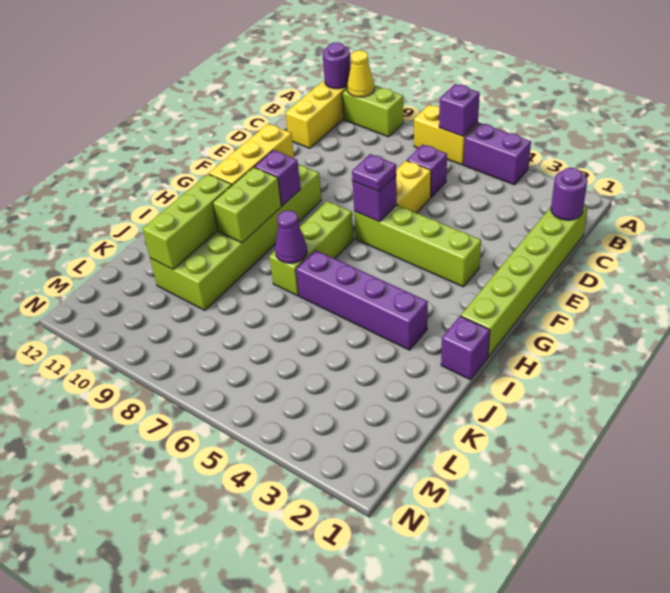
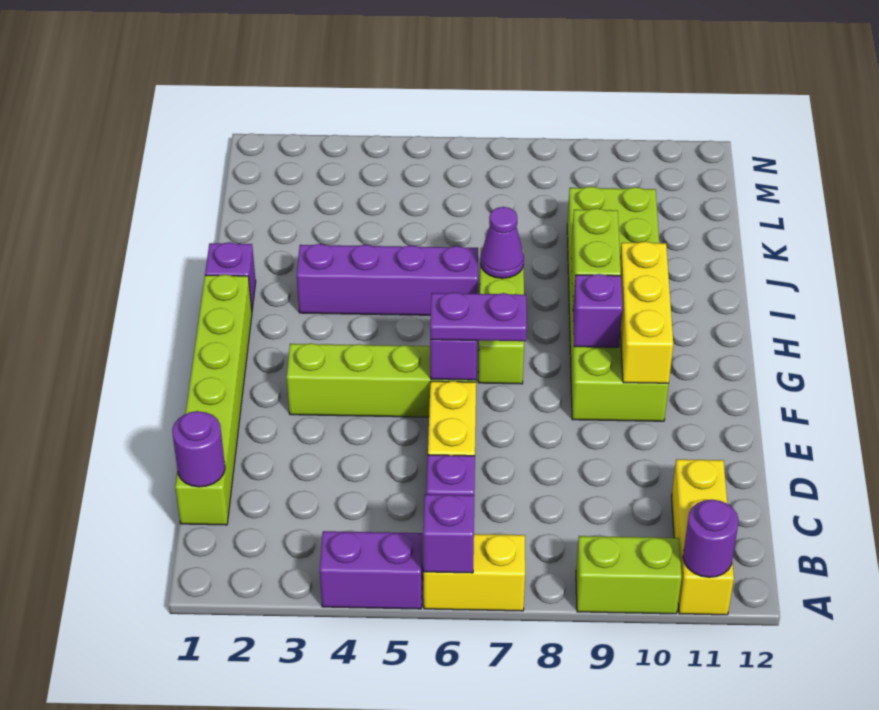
yellow cone A10 level 2 -> none
purple plate F6 level 3 -> purple plate F6:F7 level 3
lime brick I10:K10 level 2 -> none

